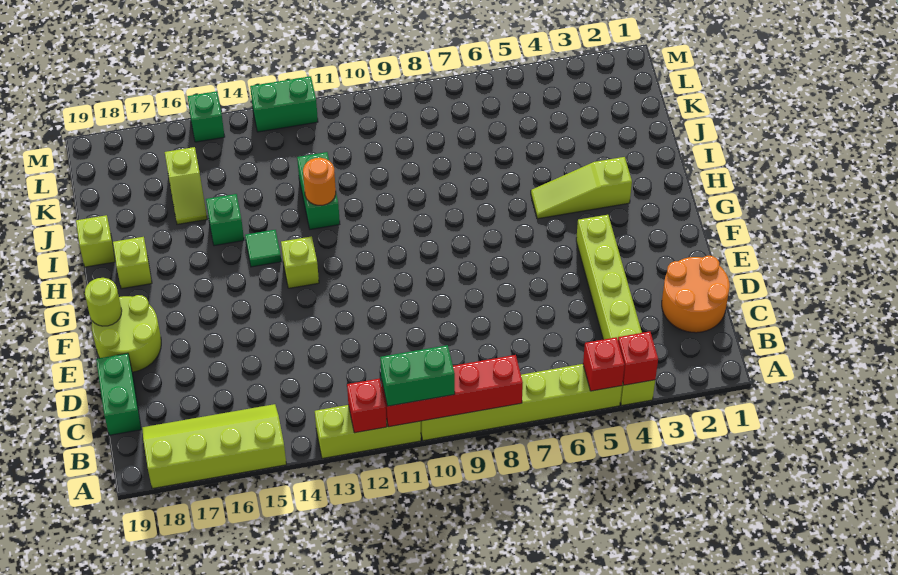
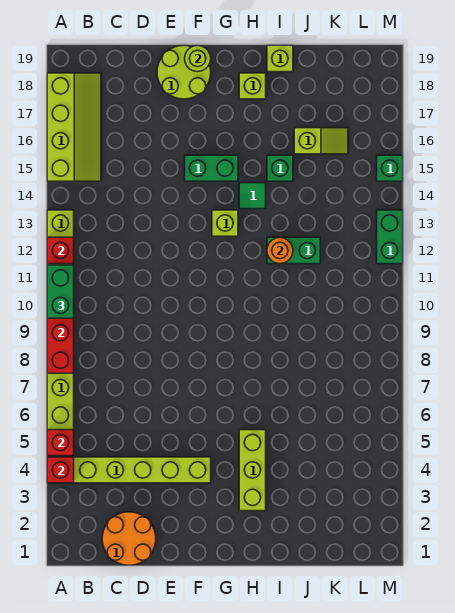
green brick C19:D19 level 1 -> green brick F15:G15 level 1
lime slope H3:H5 level 1 top 3 -> lime brick H3:H5 level 1
lime slope J16:K16 level 1 top K -> lime slope J16:K16 level 1 top J

